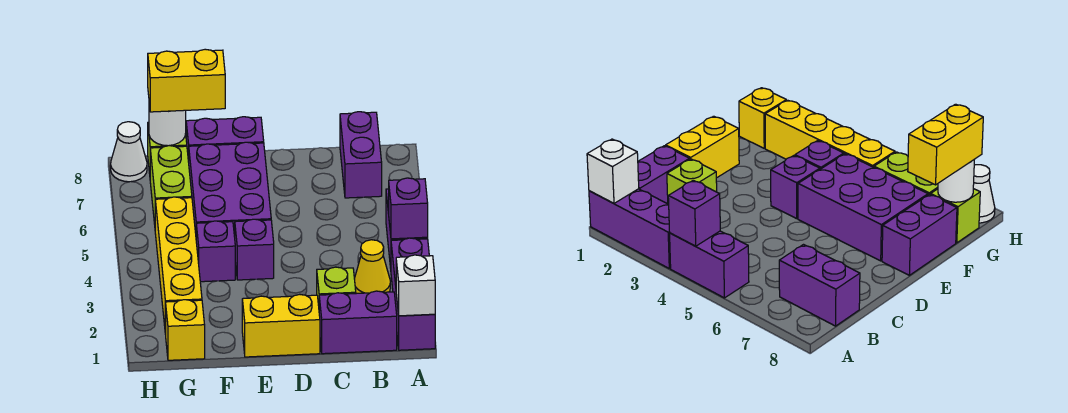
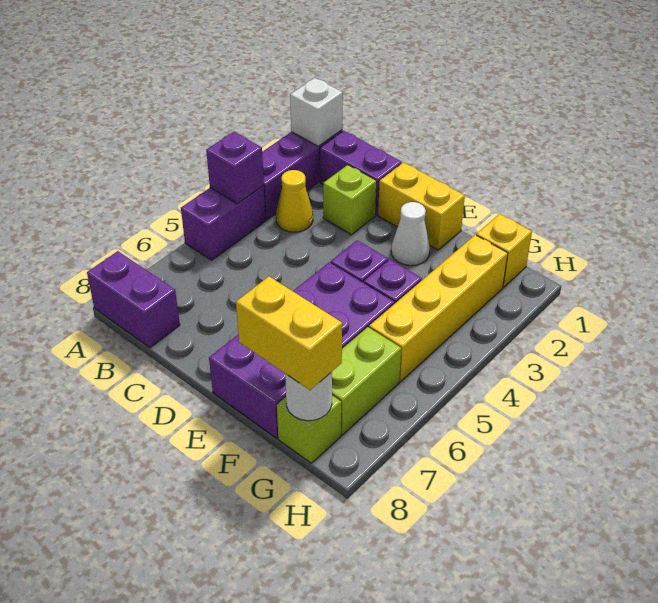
purple brick B7:B8 level 1 -> purple brick A8:B8 level 1
white cone H8 level 1 -> white cone E2 level 1

